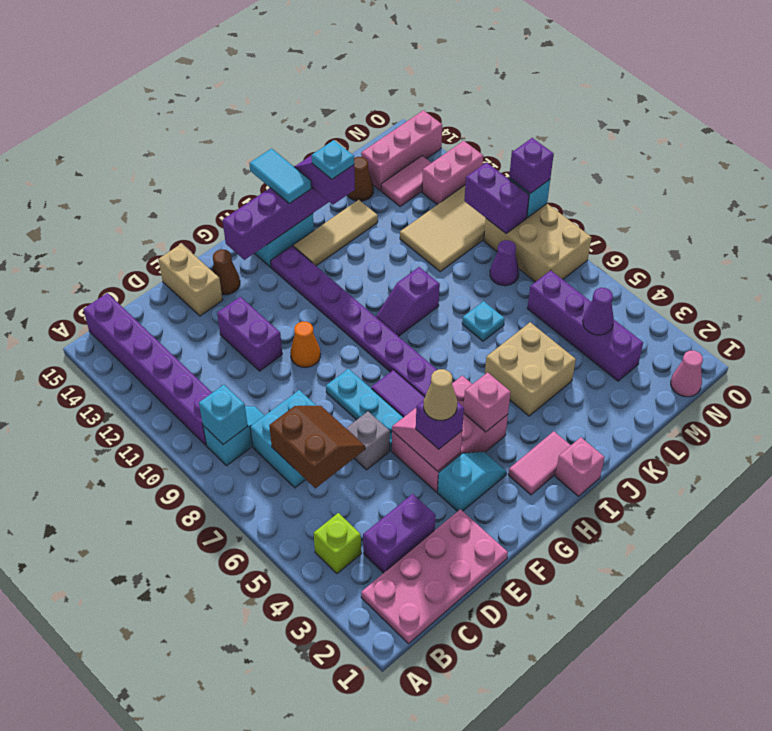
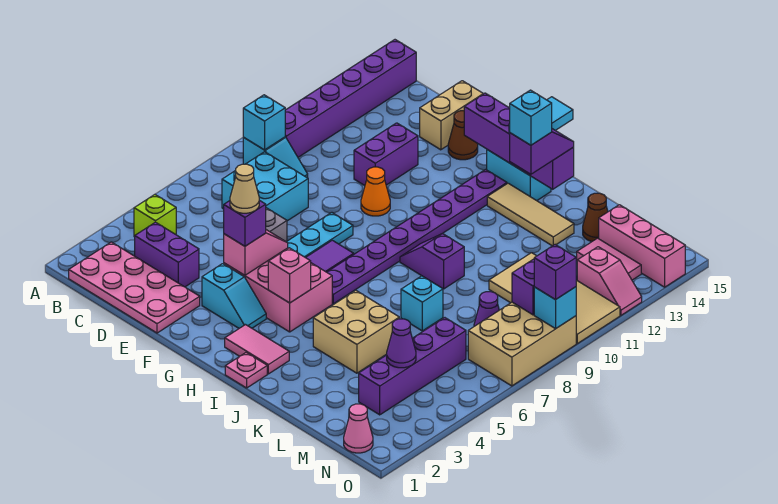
brown slope C6:D7 level 2 top C -> none
pink brick I1 level 1 -> pink plate I1 level 1
cyan plate J13 level 4 -> cyan brick J13 level 4
cyan plate K7 level 1 -> cyan brick K7 level 1
pink brick N12:O12 level 1 -> pink slope N12:O12 level 1 top N

